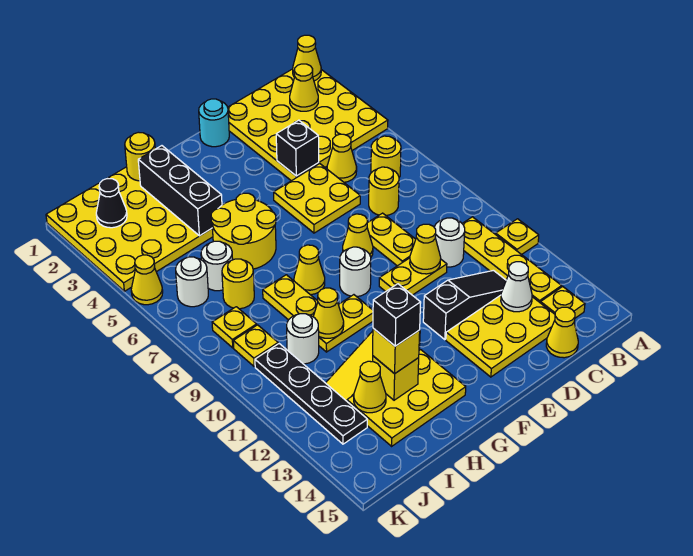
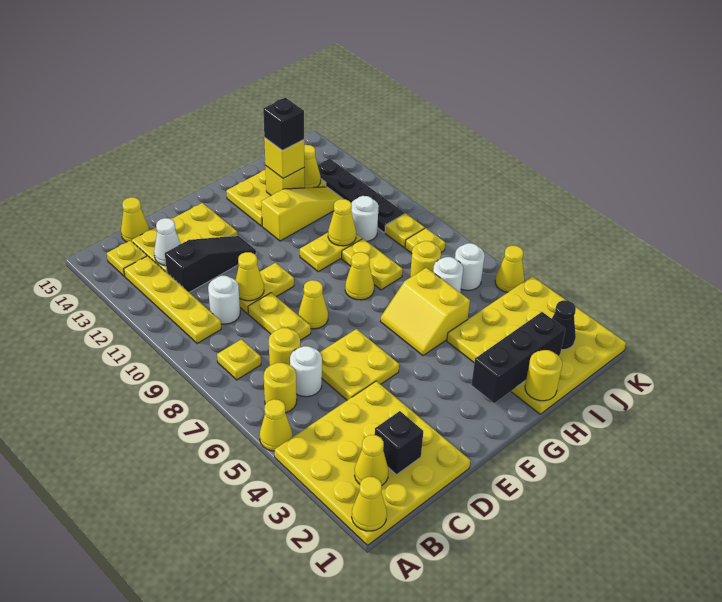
yellow plate A11 level 1 -> yellow plate B8 level 1
yellow cone C5 level 1 -> yellow cone A5 level 1
black slope C12:E12 level 1 top E -> black slope C12:E12 level 1 top C
black brick D4 level 2 -> black brick C2 level 2
cyan round brick E1 level 1 -> none
white round brick F9 level 1 -> white round brick C6 level 1
yellow round brick G5:H6 level 1 -> yellow slope G5:H6 level 1 top H
black brick H2:H4 level 2 -> black brick G2:I2 level 2

